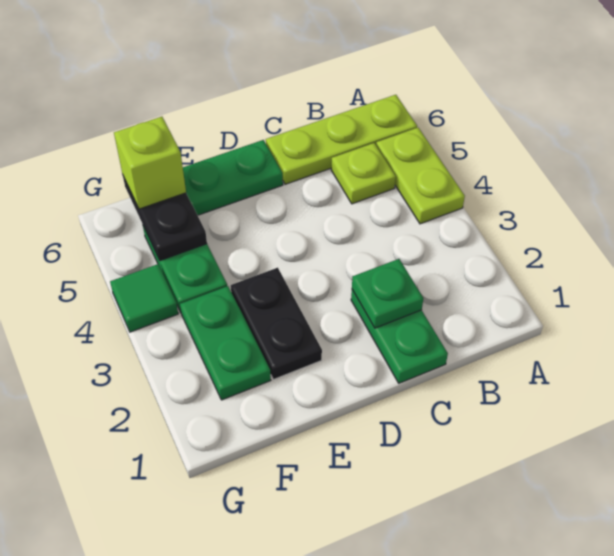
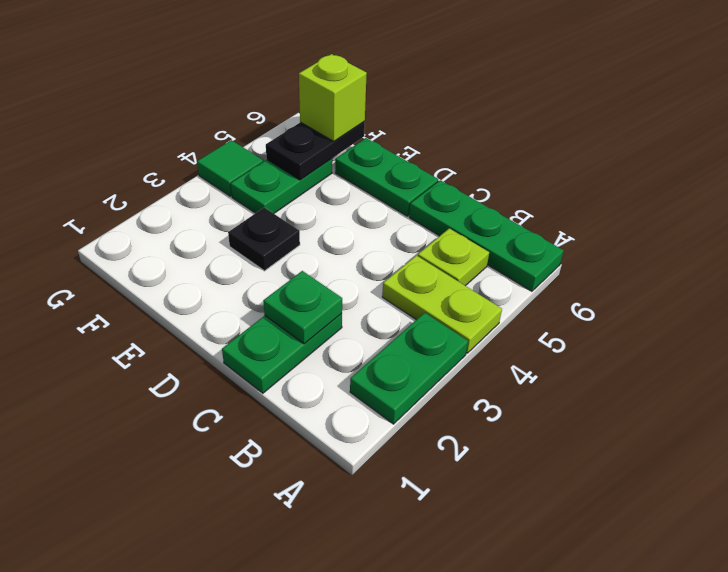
lime plate A4:A5 level 1 -> lime plate A4:B4 level 1
lime plate A6:C6 level 1 -> green plate A6:C6 level 1
black plate E2:E3 level 1 -> black plate E3 level 1
green plate F2:F3 level 1 -> green plate A2:A3 level 1

